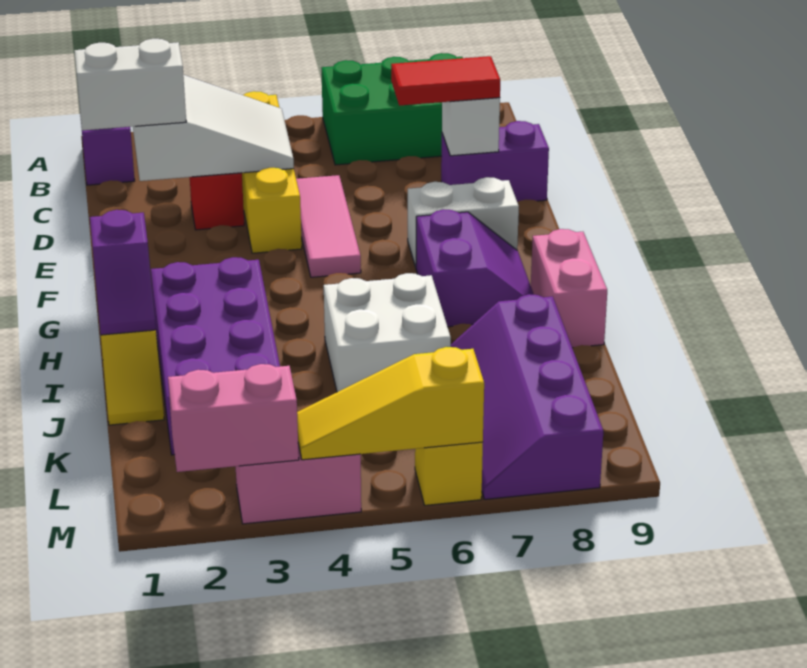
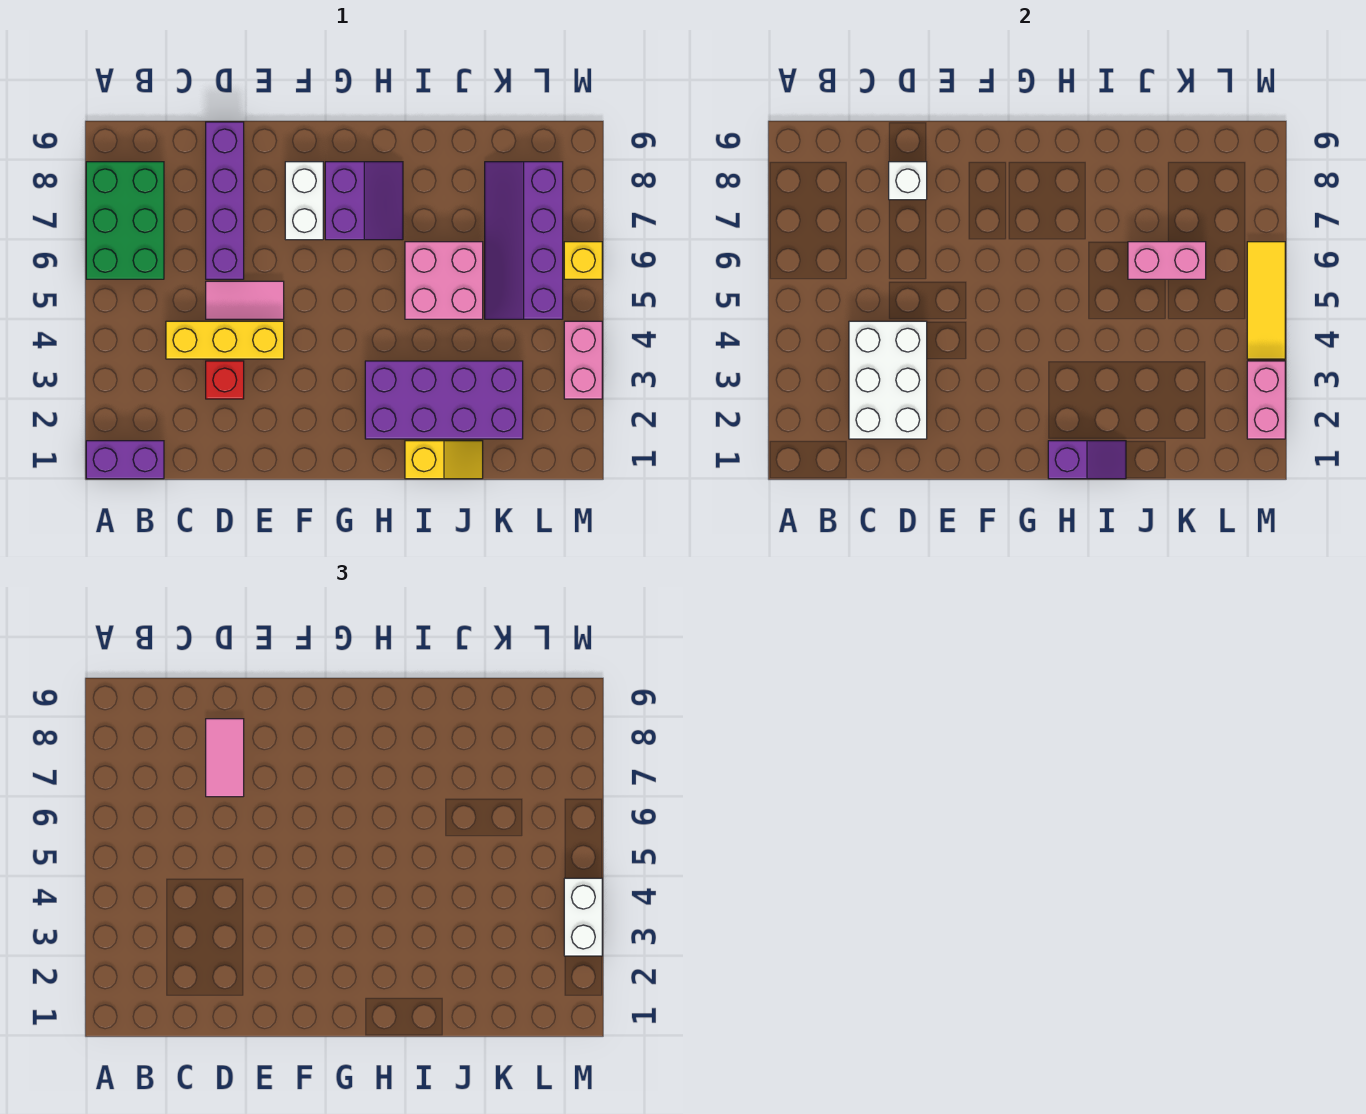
yellow brick B4:E4 level 1 -> yellow brick C4:E4 level 1
white slope C2:D4 level 2 top 2 -> white brick C2:D4 level 2
white brick D1:D2 level 3 -> white brick M3:M4 level 3
pink tile D5:F5 level 1 -> pink tile D5:E5 level 1
red tile D7:D8 level 3 -> pink tile D7:D8 level 3
purple brick D8:D9 level 1 -> purple brick D6:D9 level 1
purple slope G7:H8 level 1 top 7 -> purple slope G7:H8 level 1 top G
pink brick H9:I9 level 1 -> pink brick J6:K6 level 2
white brick I5:J6 level 1 -> pink brick I5:J6 level 1
purple slope J7:M8 level 1 top 8 -> purple slope K5:L8 level 1 top L
yellow slope M4:M6 level 2 top 6 -> yellow tile M4:M6 level 2

